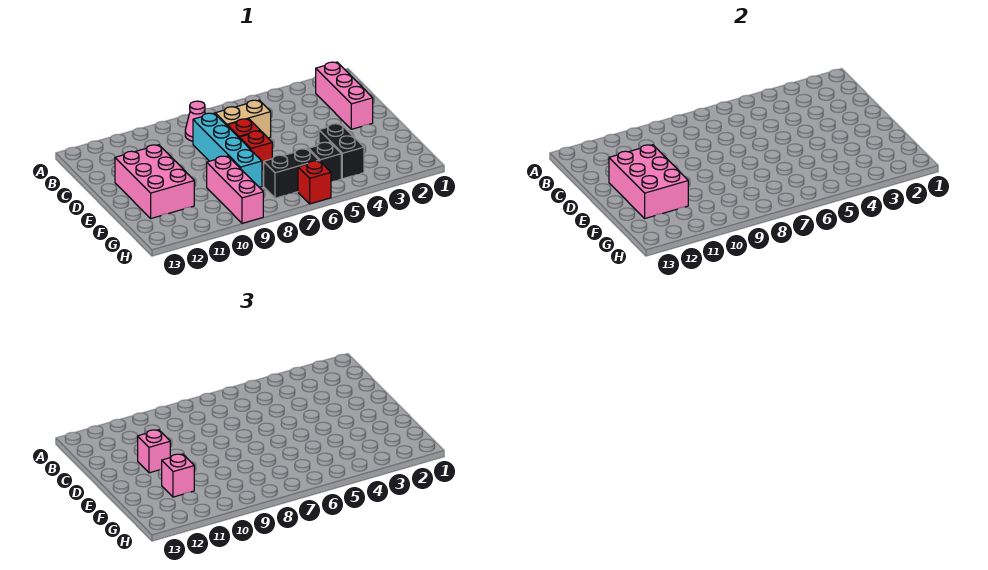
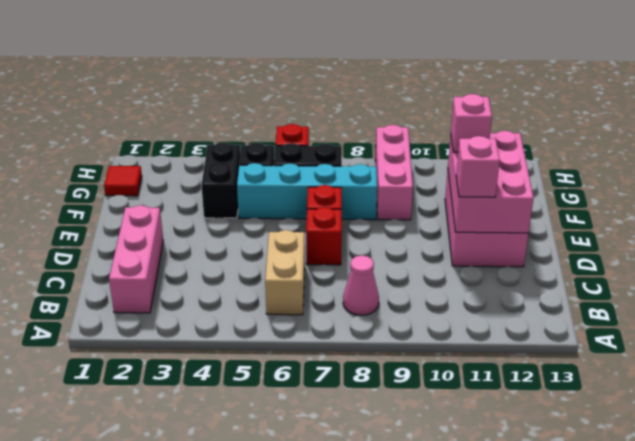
tan brick C6:C7 level 1 -> tan brick B6:C6 level 1
cyan brick C8:F8 level 1 -> cyan brick F5:F8 level 1
none -> red tile G1 level 1

